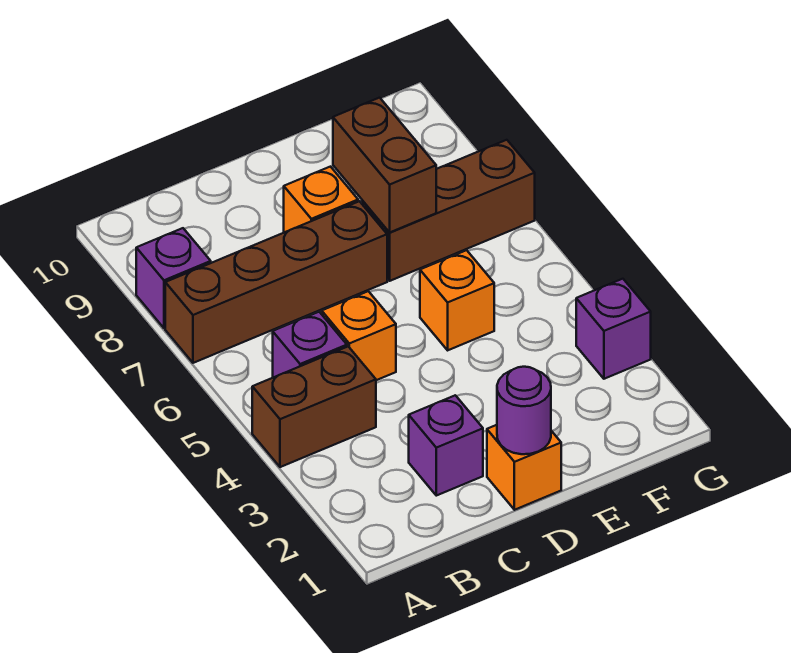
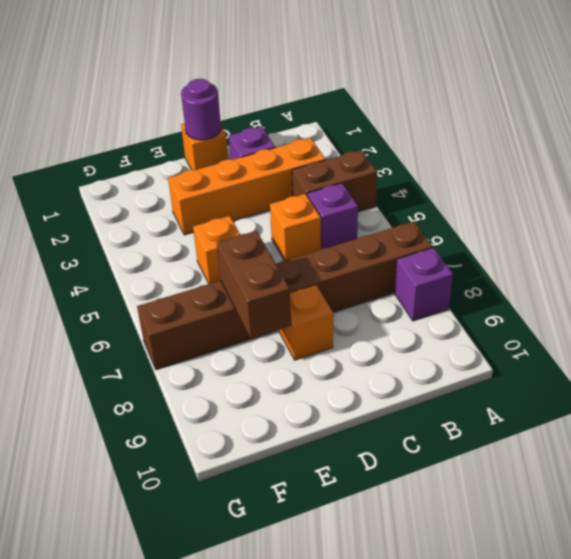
none -> orange brick B3:E3 level 1
purple brick G3 level 1 -> none

